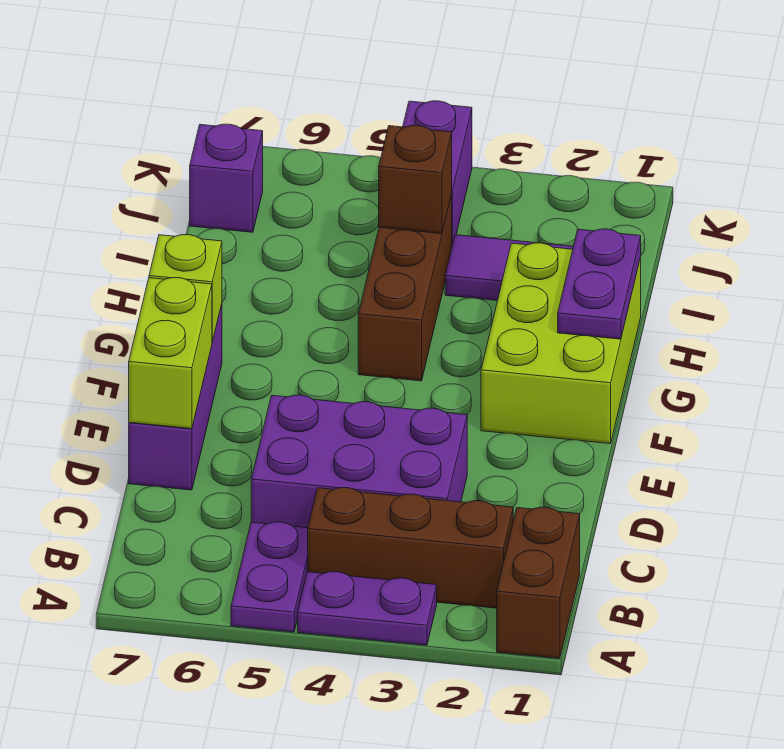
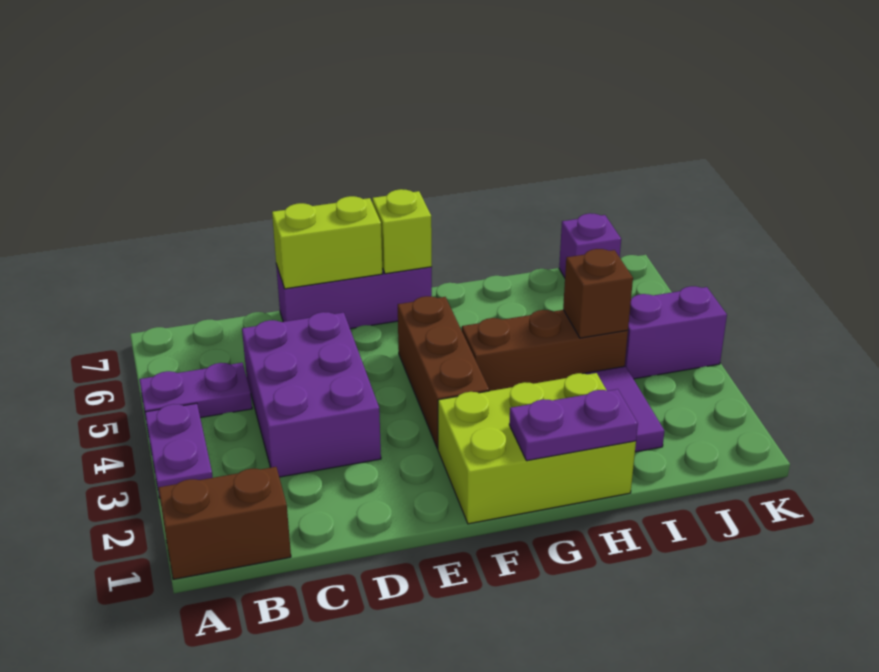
brown brick B2:B4 level 1 -> brown brick F3:F5 level 1

